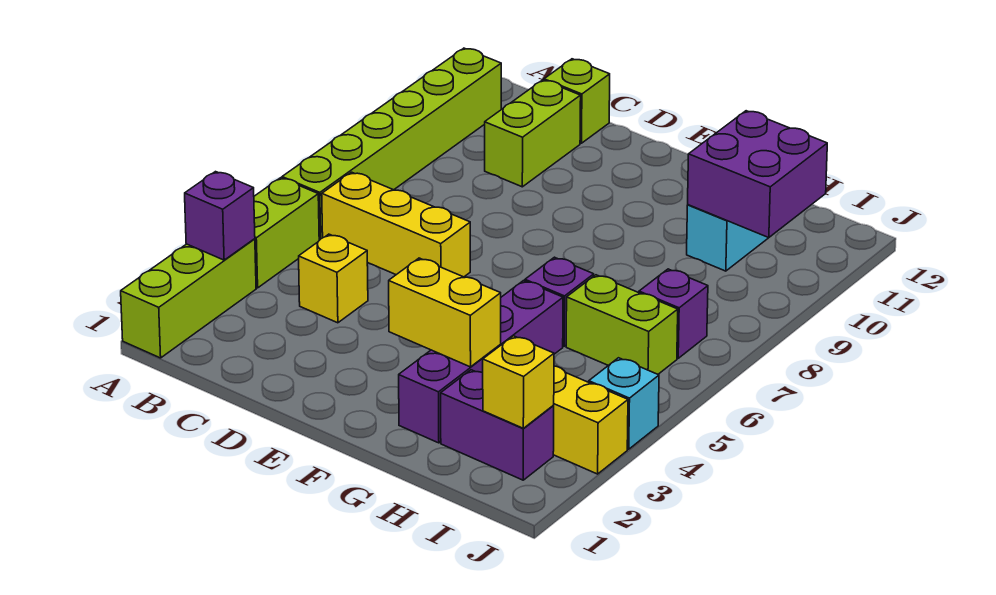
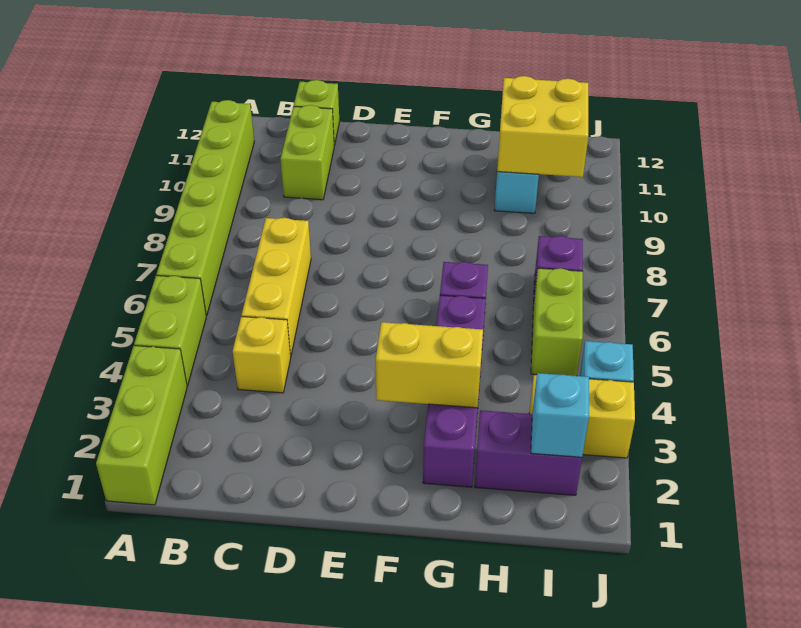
purple brick A3 level 2 -> none
yellow brick B6:D6 level 1 -> yellow brick C5:C7 level 1
lime brick H6:I6 level 1 -> lime brick I5:I6 level 1
purple brick H10:I11 level 2 -> yellow brick H10:I11 level 2
yellow brick I2 level 2 -> cyan brick I2 level 2

